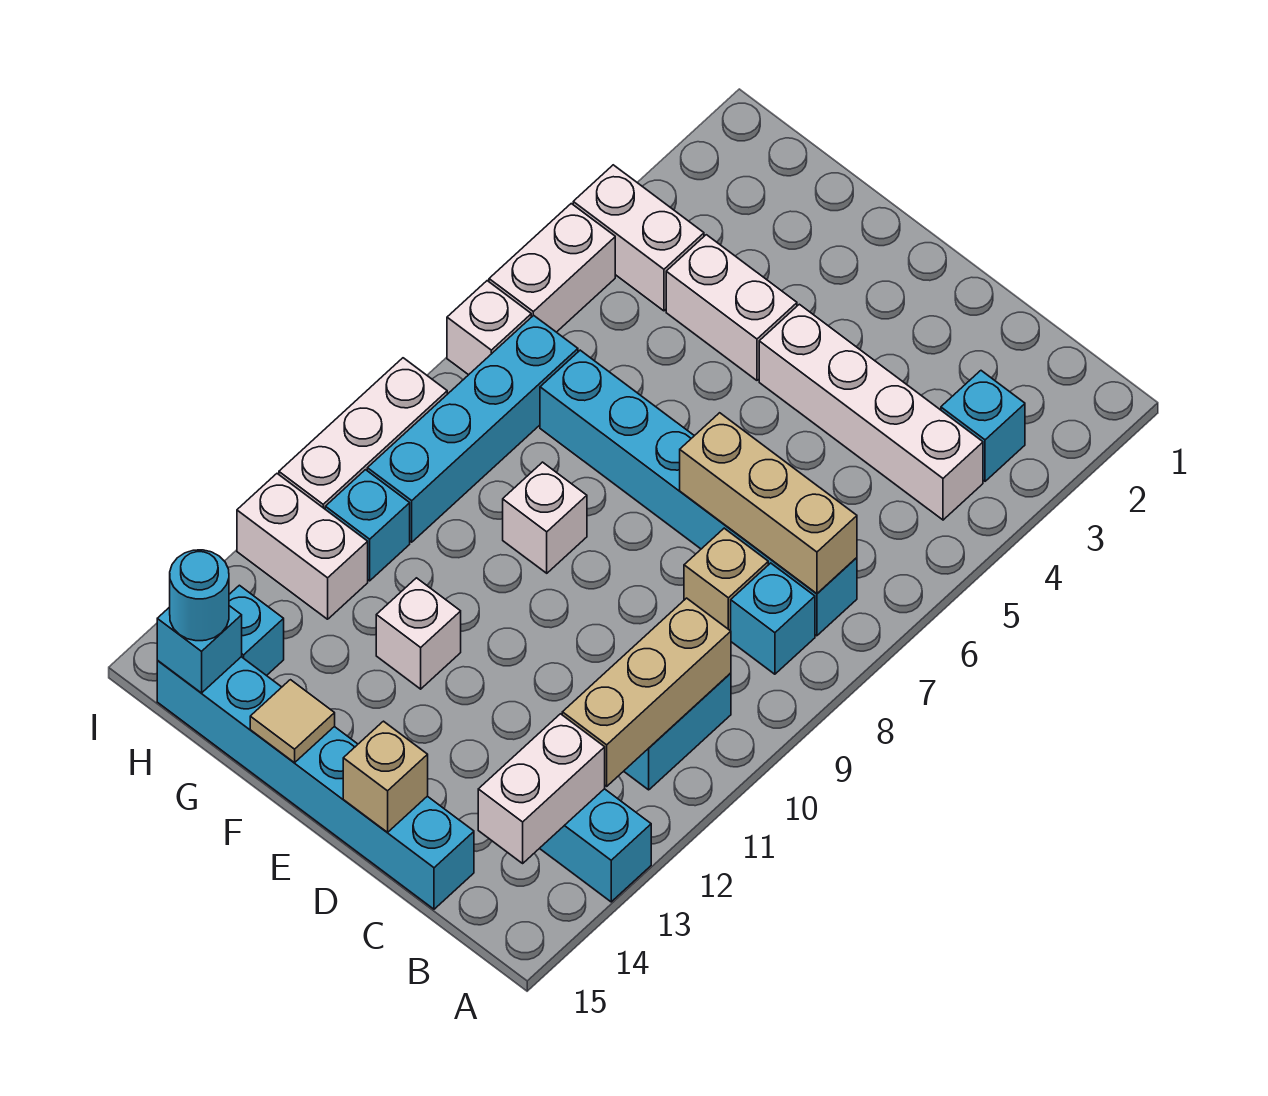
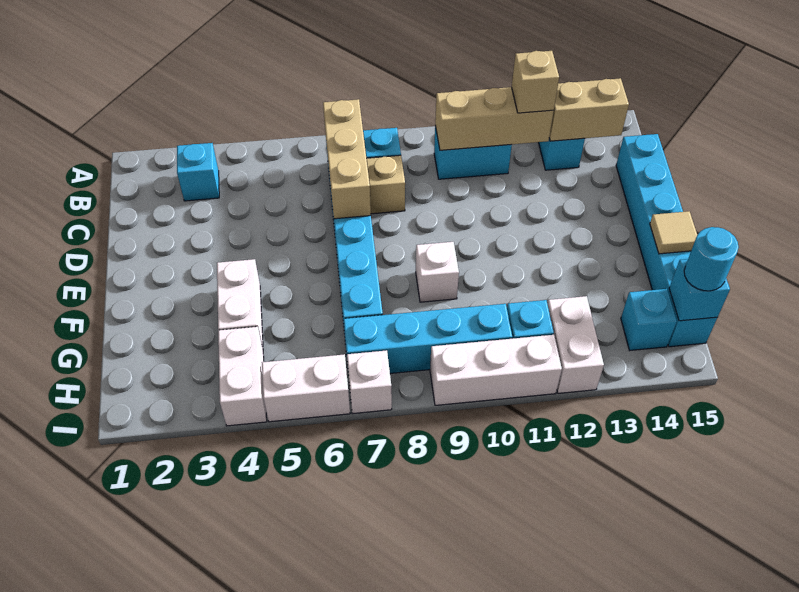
white brick B4:E4 level 1 -> none
white brick B13:B14 level 2 -> tan brick B13:B14 level 2
tan brick D15 level 2 -> tan brick B12 level 3
white brick F12 level 1 -> none

